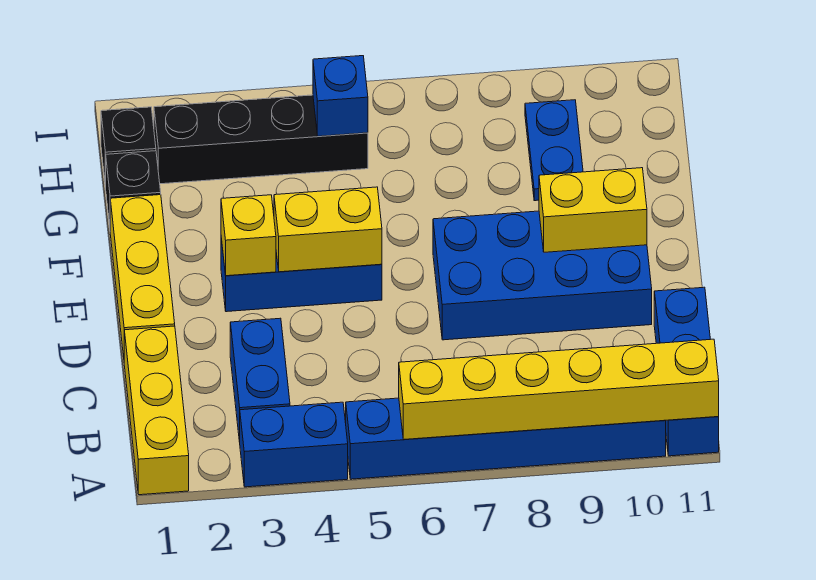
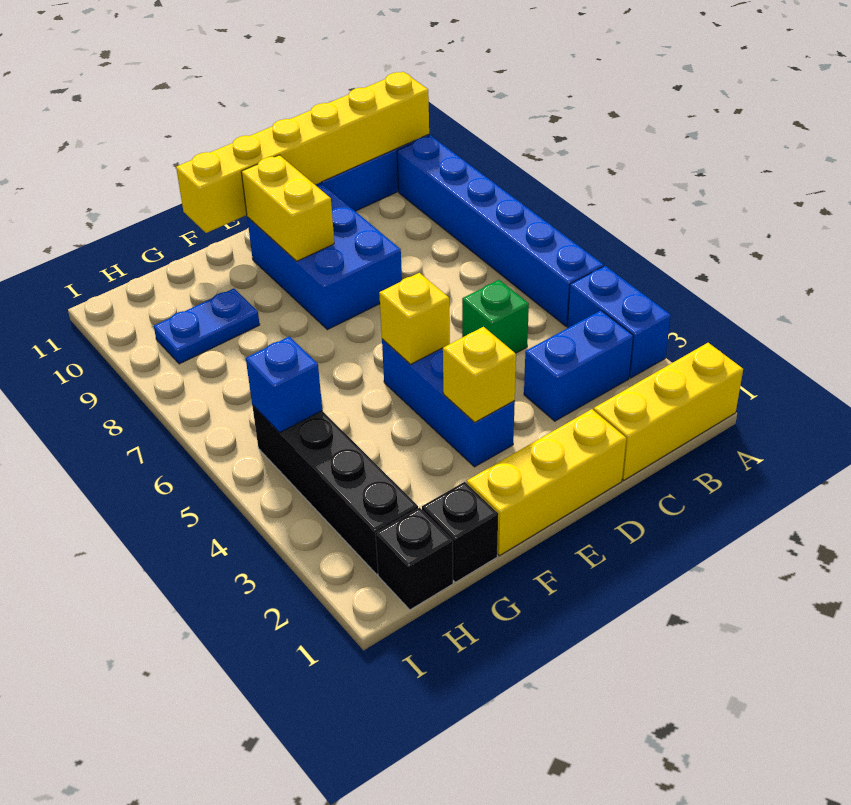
yellow brick A6:A11 level 2 -> yellow brick A11:F11 level 2
none -> green brick C5 level 1
blue brick D7:E10 level 1 -> blue brick D8:E10 level 1
yellow brick E4:E5 level 2 -> yellow brick E5 level 2

